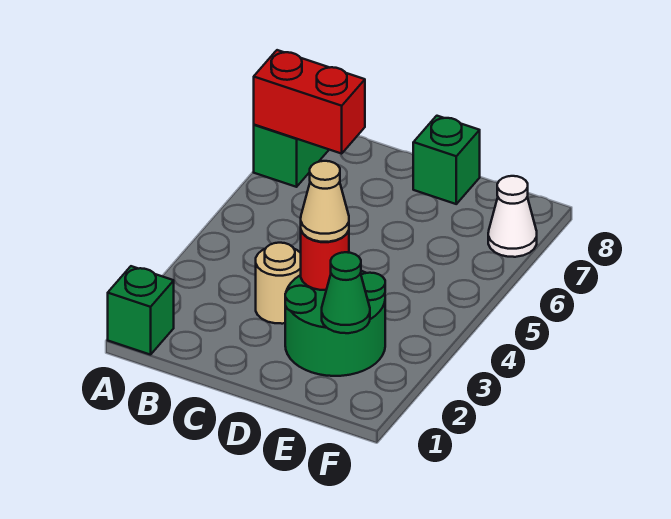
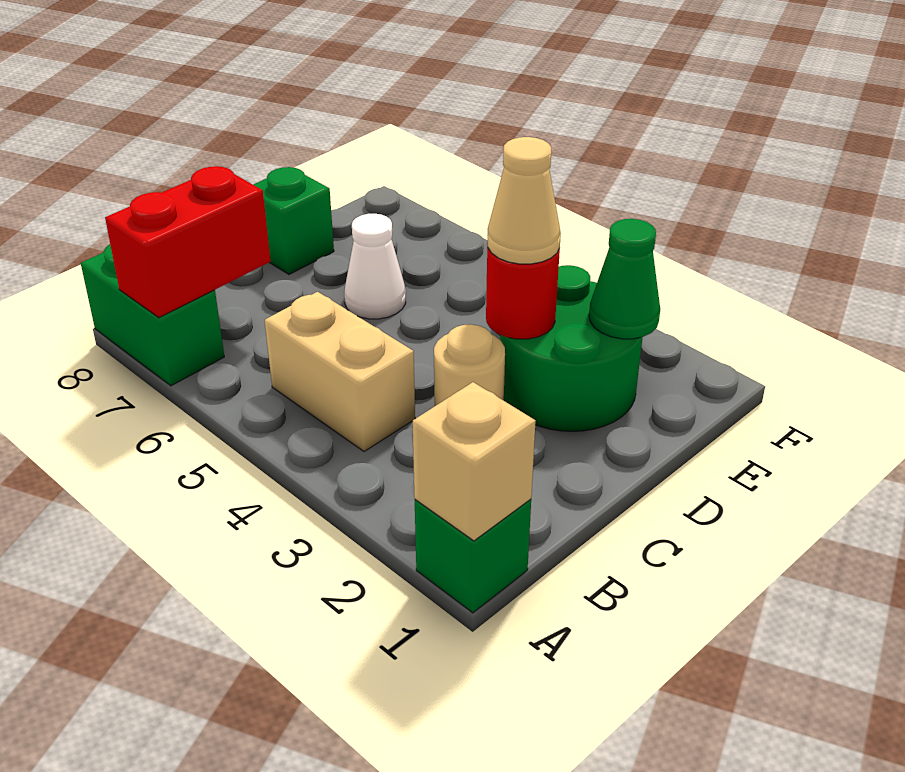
none -> tan brick A1 level 2
none -> tan brick B4:B5 level 1
white cone F7 level 1 -> white cone D6 level 1

